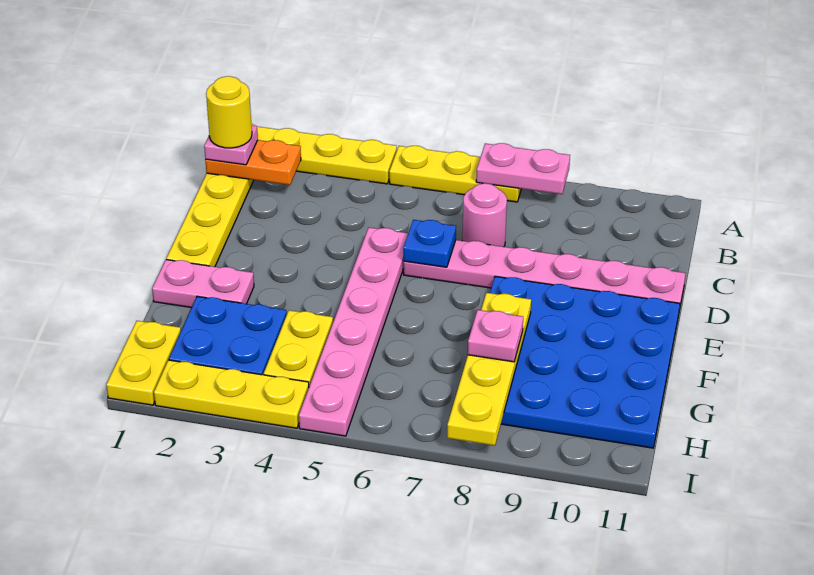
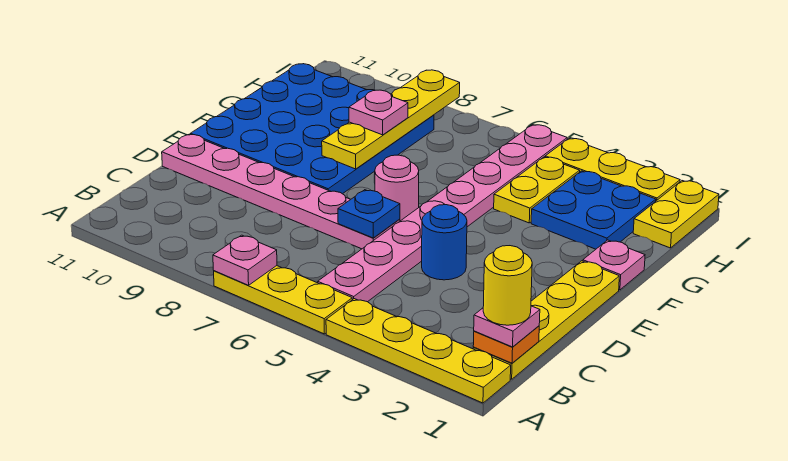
pink plate A7:A8 level 2 -> pink plate A7 level 2
orange plate B1:B2 level 2 -> orange plate B1 level 2
pink round brick C7 level 1 -> pink round brick E6 level 1
none -> blue round brick D4 level 1
pink plate D5:I5 level 1 -> pink plate B5:I5 level 1
pink plate F1:F2 level 1 -> pink plate F1 level 1

